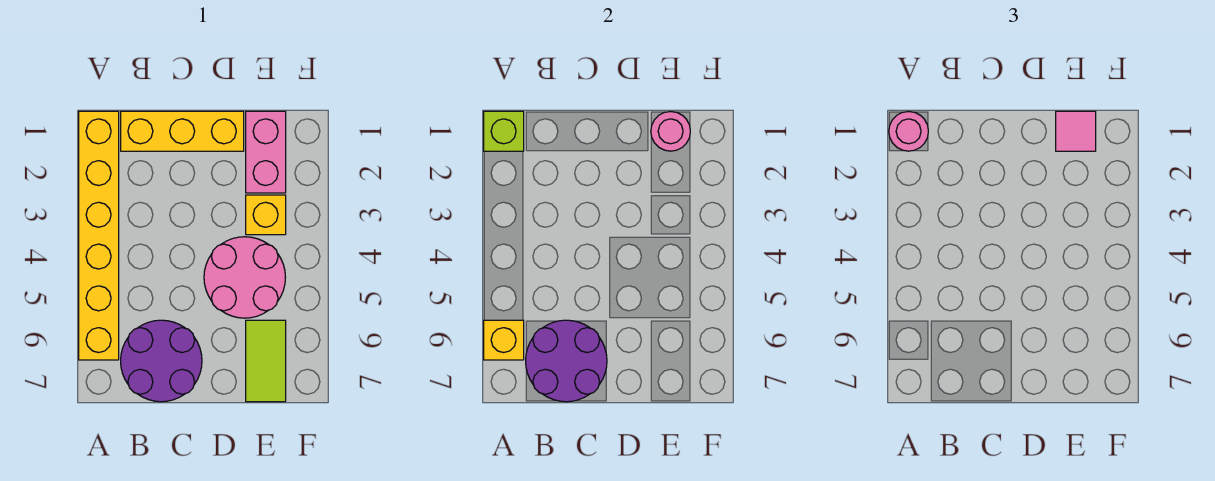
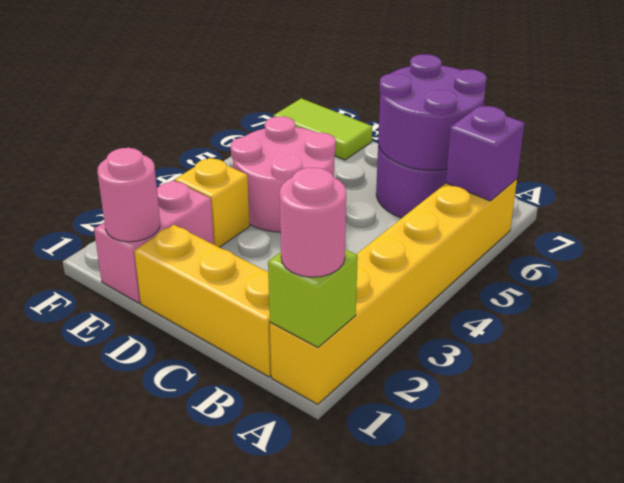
yellow brick A6 level 2 -> purple brick A6 level 2
pink tile E1 level 3 -> none
lime tile E6:E7 level 1 -> lime tile E7:F7 level 1

